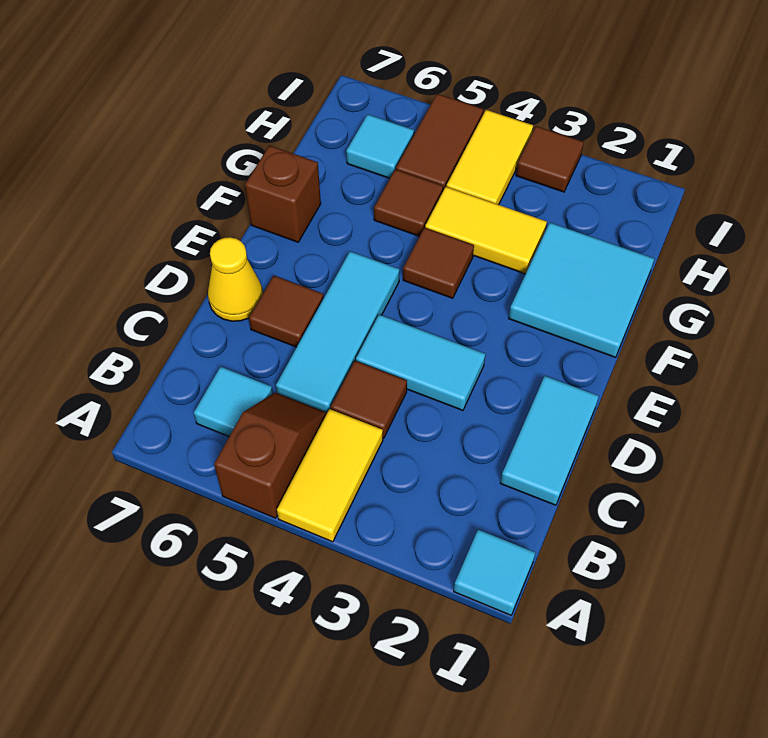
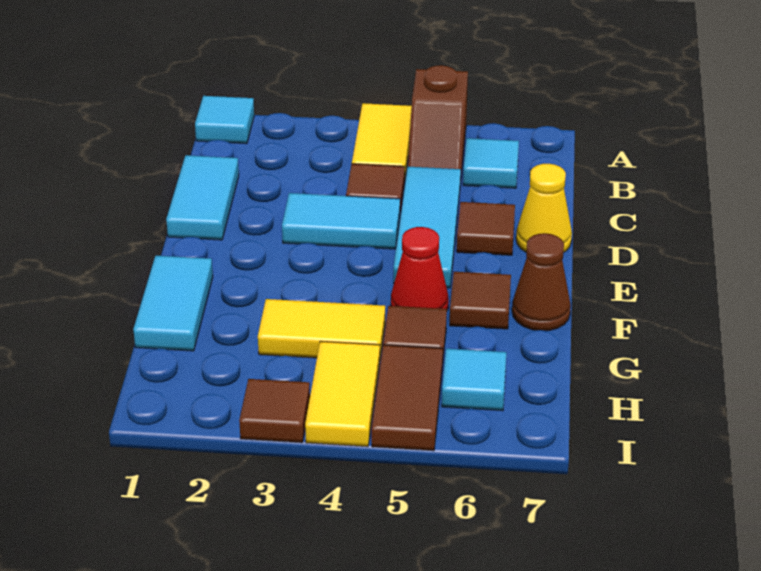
cyan tile F1:G2 level 1 -> cyan tile F1:G1 level 1
brown tile F4 level 1 -> brown tile F6 level 1
none -> red cone F5 level 1
brown brick F7 level 1 -> brown cone F7 level 1

